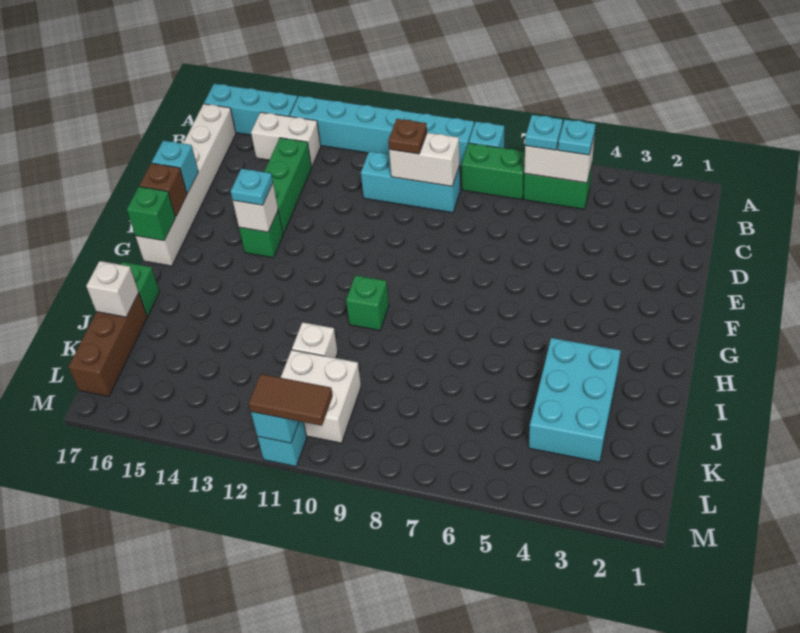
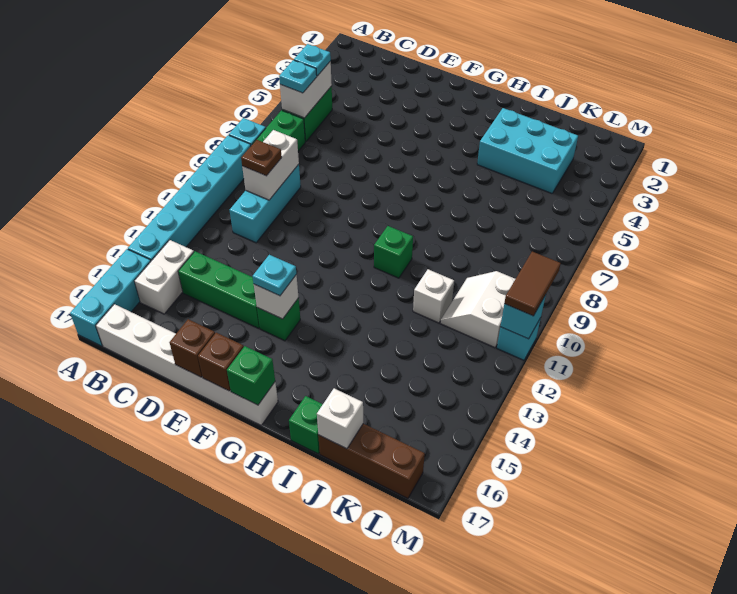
cyan brick E17 level 2 -> brown brick E17 level 2
white brick K10:L11 level 1 -> white slope K10:L11 level 1 top L

